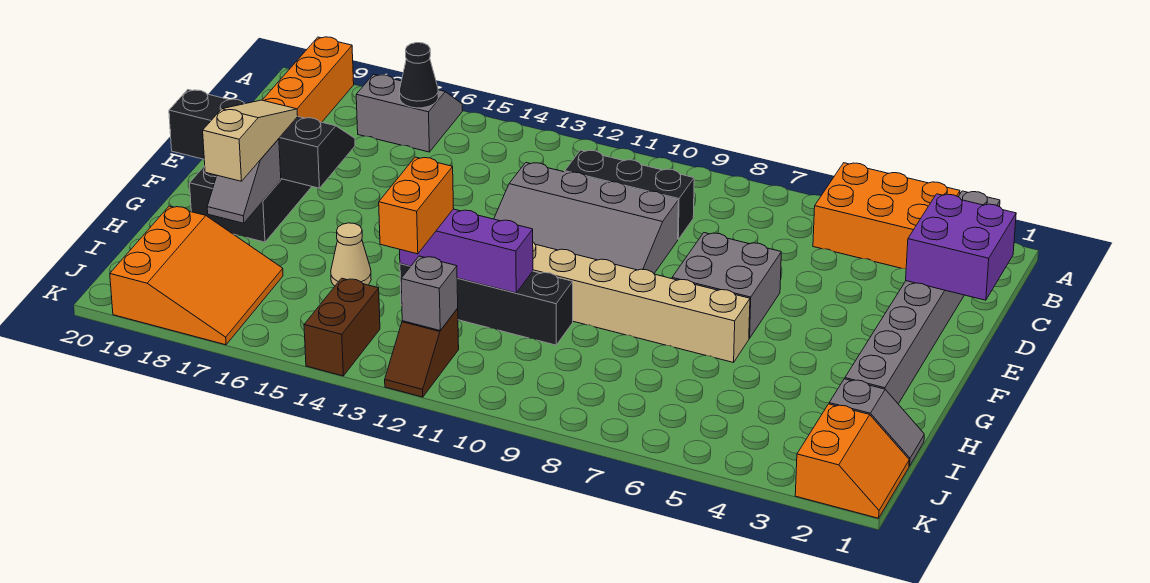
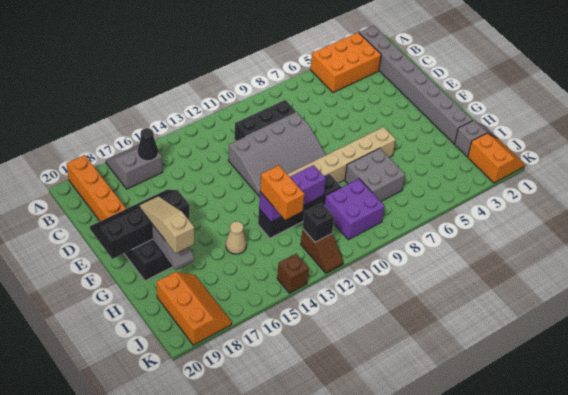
purple brick C1:D2 level 2 -> purple brick I9:J10 level 1
grey brick E6:F7 level 1 -> grey brick H7:I8 level 1
orange slope I17:K19 level 1 top 19 -> orange slope I18:K19 level 1 top 19
grey brick J12 level 2 -> black brick J12 level 2
brown brick J14:K14 level 1 -> brown brick K14 level 1

